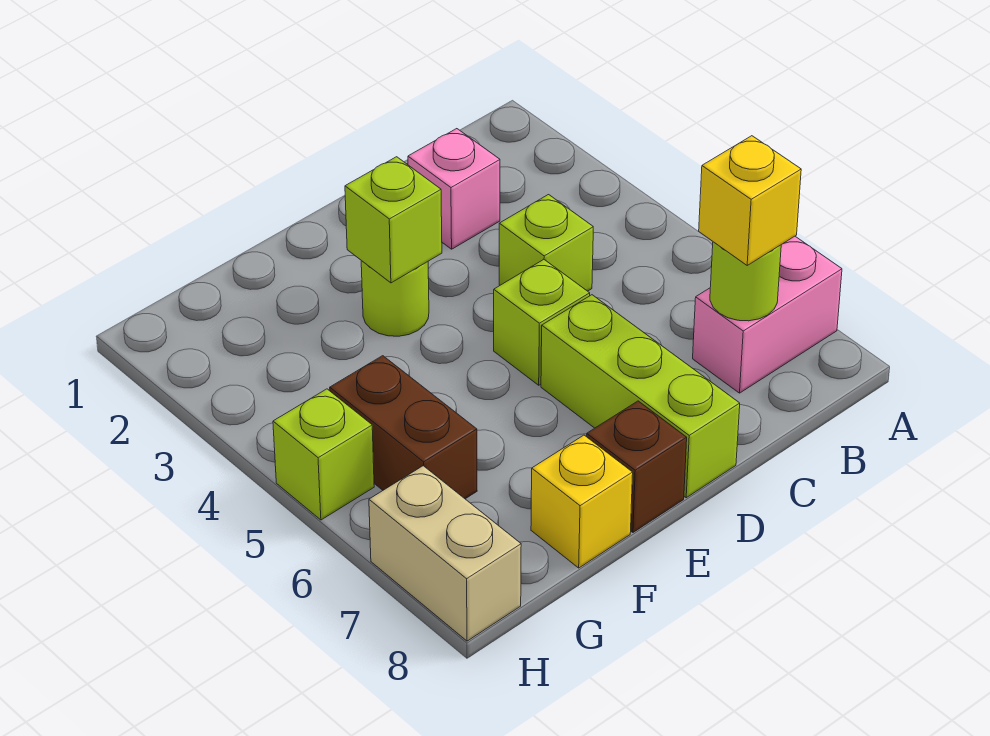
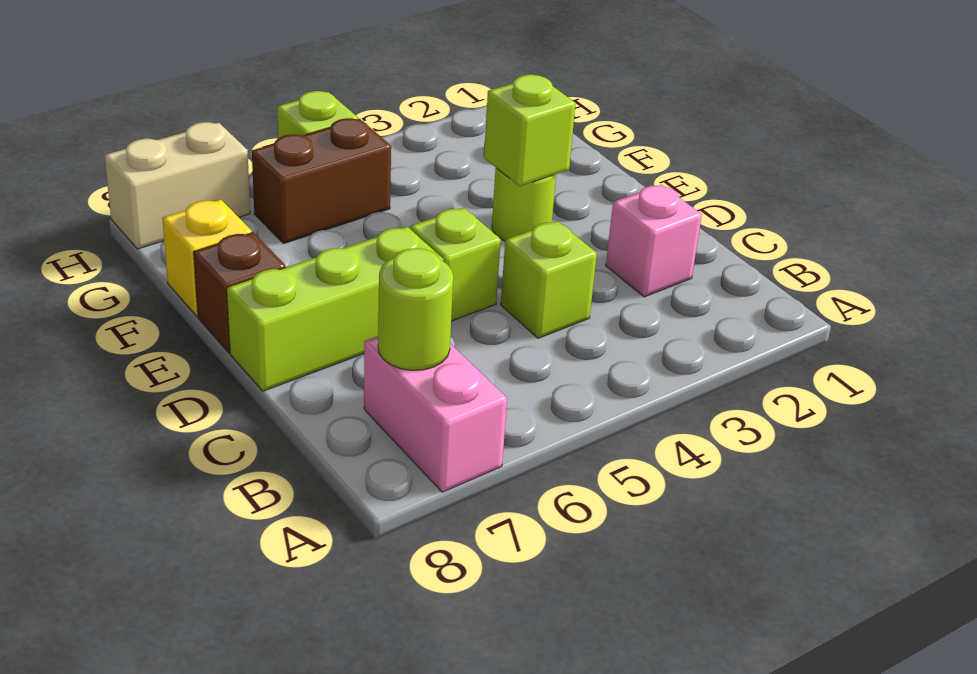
yellow brick B7 level 3 -> none

